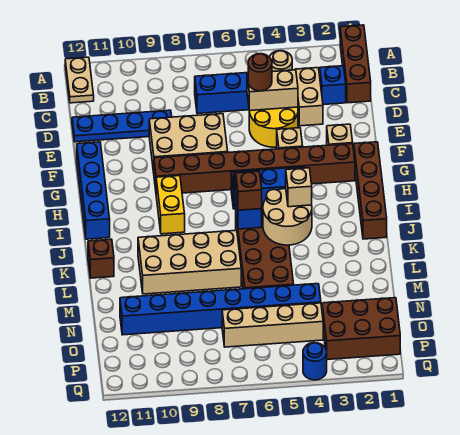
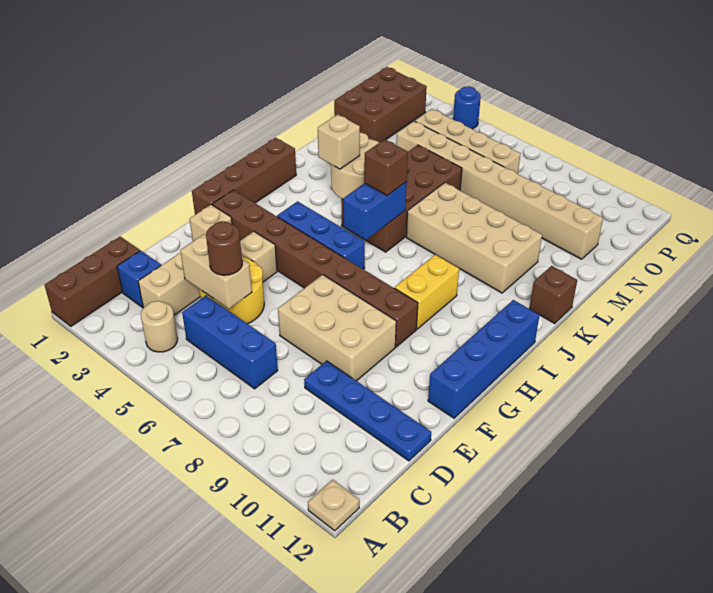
tan plate A12:B12 level 1 -> tan plate A12 level 1
blue brick N4:N11 level 1 -> tan brick N4:N11 level 1
brown brick O1:P3 level 1 -> brown brick N1:P2 level 1

